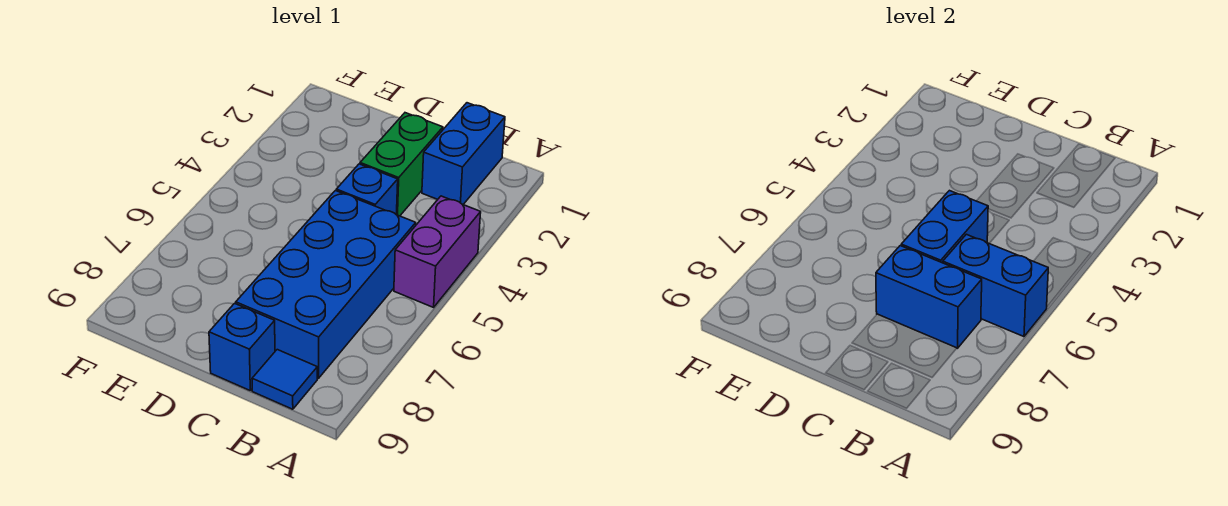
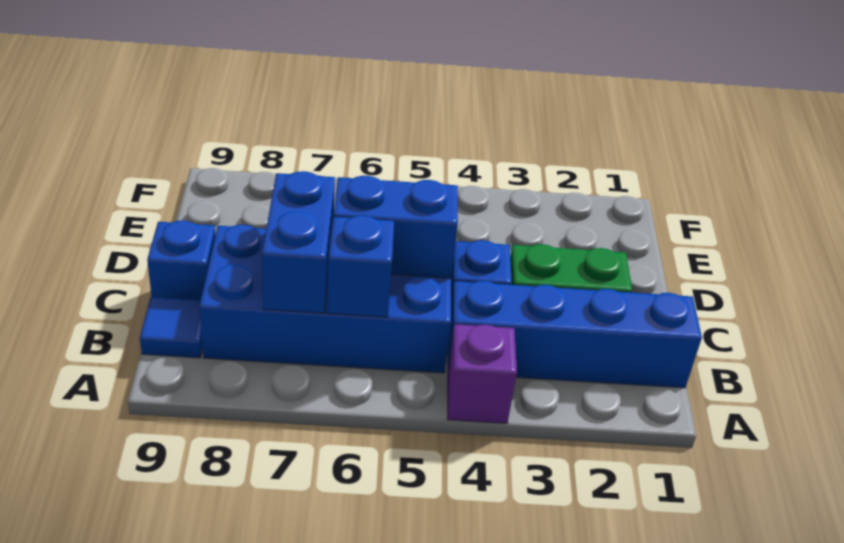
purple brick A4:A5 level 1 -> purple brick A4 level 1
blue brick A6:B6 level 2 -> blue brick B6 level 2
blue brick B1:B2 level 1 -> blue brick B1:B4 level 1

